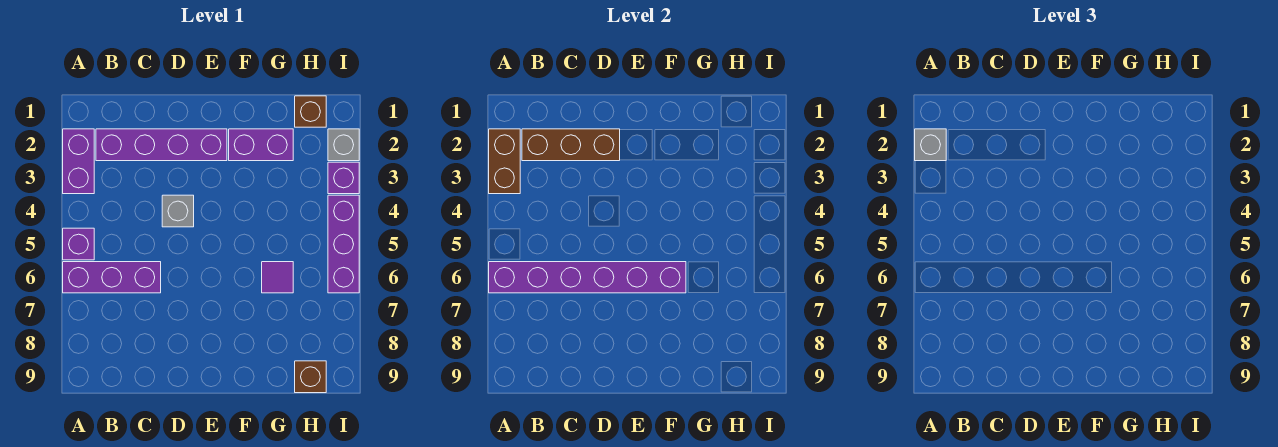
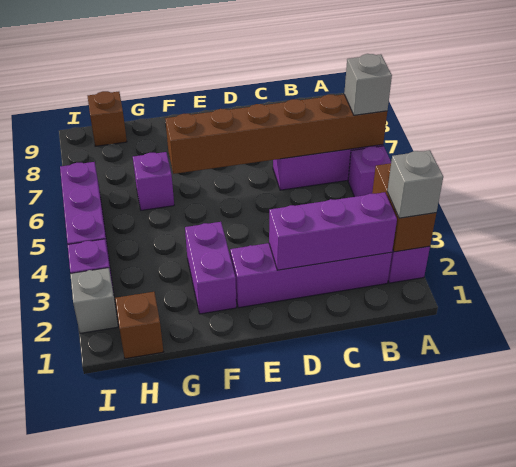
purple brick A6:F6 level 2 -> brown brick A6:F6 level 2
brown brick B2:D2 level 2 -> purple brick B2:D2 level 2
grey brick D4 level 1 -> grey brick A6 level 3
purple brick F2:G2 level 1 -> purple brick F2:F3 level 1
purple tile G6 level 1 -> purple brick G6 level 1

